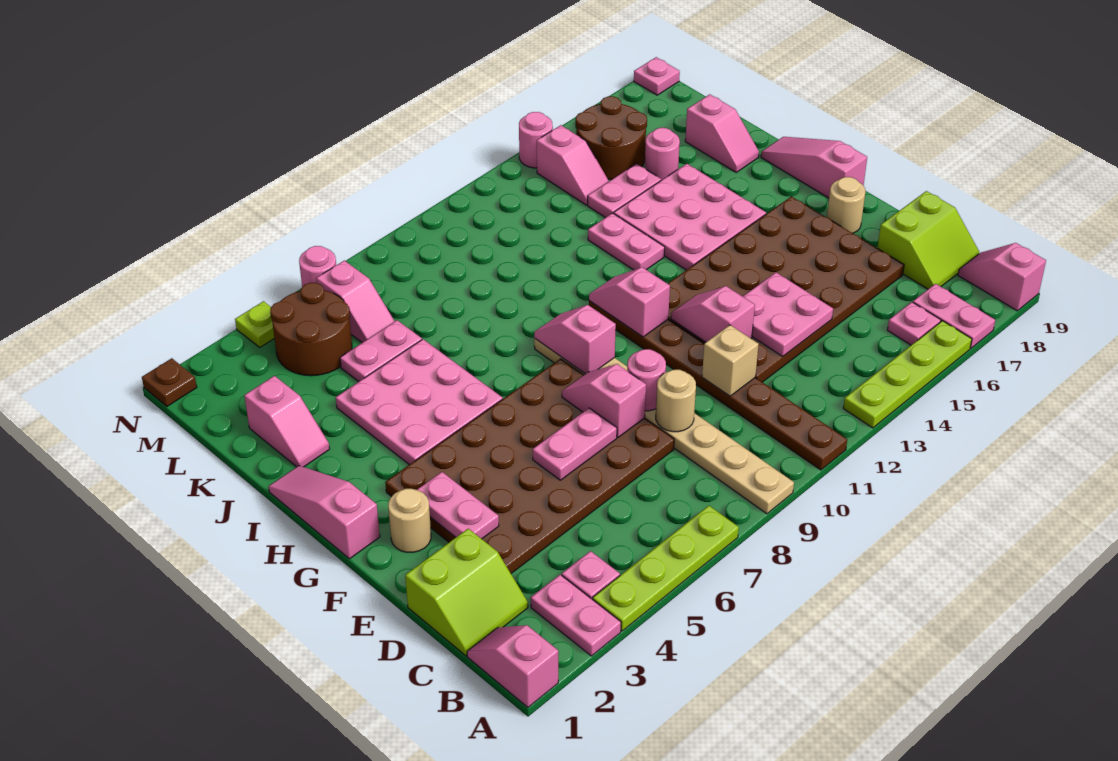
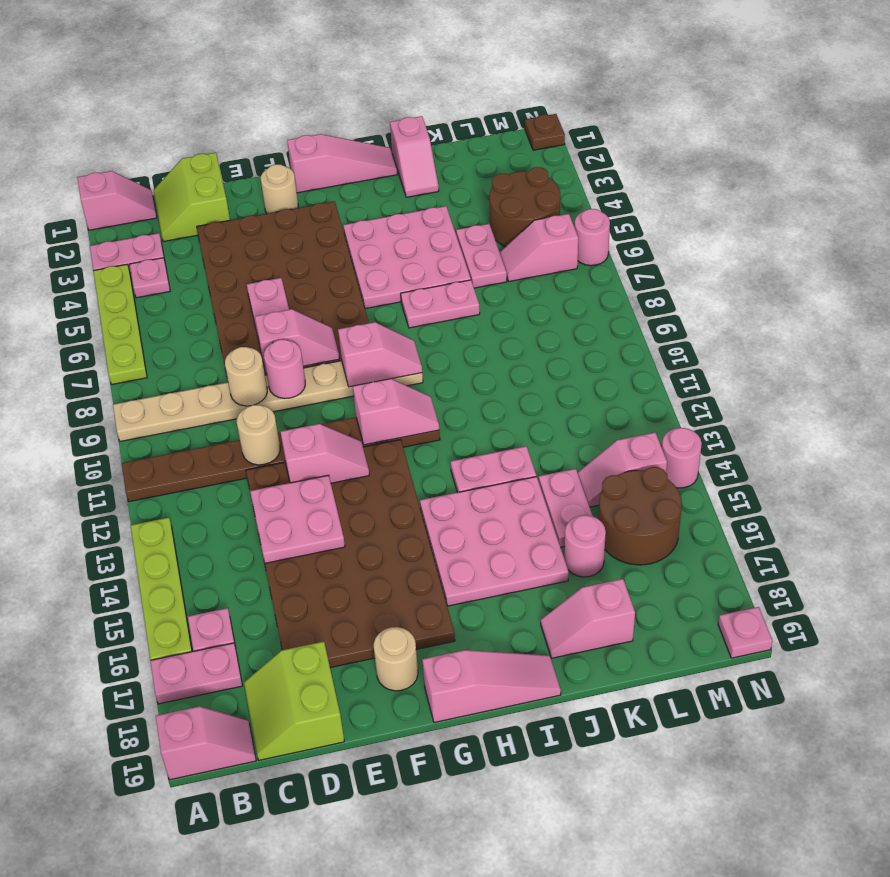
tan brick D11 level 2 -> tan round brick D11 level 2
pink plate E3:F3 level 2 -> pink plate I7:J7 level 1
pink slope J2:K2 level 1 top K -> pink slope J1:J2 level 1 top 1
lime plate N4 level 1 -> none

